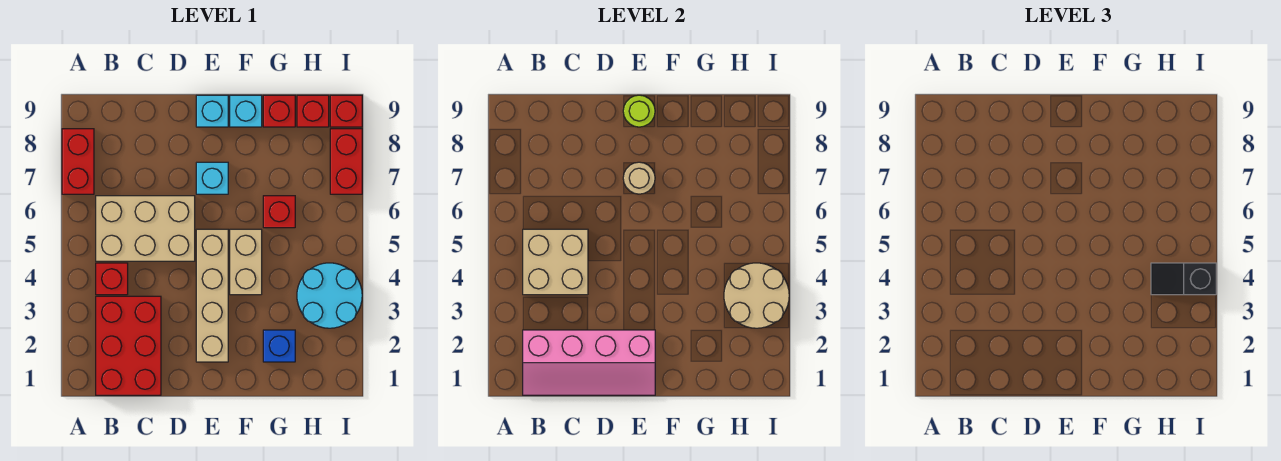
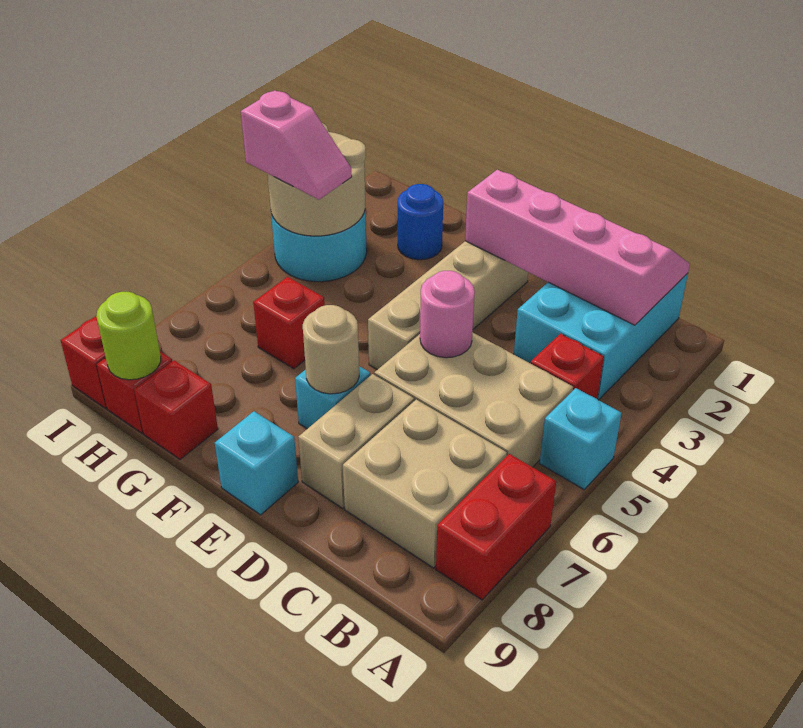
red brick B1:C3 level 1 -> cyan brick B1:C3 level 1
tan brick B4:C5 level 2 -> tan brick B7:C8 level 1
none -> pink round brick D5 level 2
lime round brick E9 level 2 -> lime round brick H9 level 2
tan brick F4:F5 level 1 -> tan brick D7:D8 level 1
cyan brick F9 level 1 -> cyan brick A5 level 1
blue brick G2 level 1 -> blue round brick G2 level 1
black slope H4:I4 level 3 top I -> pink slope H4:I4 level 3 top I
red brick I7:I8 level 1 -> none

